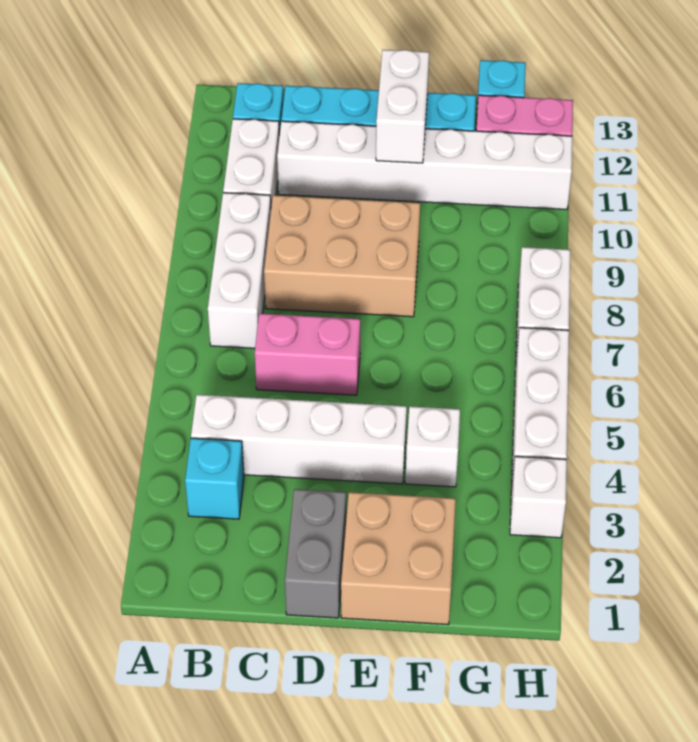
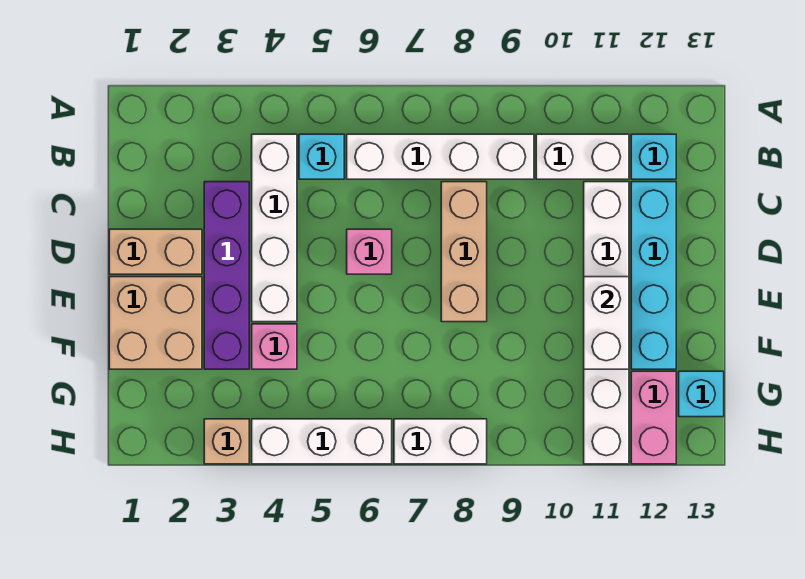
cyan brick B3 level 1 -> cyan brick B5 level 1
white brick B7:B9 level 1 -> white brick B6:B9 level 1
none -> purple brick C3:F3 level 1
pink brick C6:D6 level 1 -> pink brick D6 level 1
tan brick C8:E9 level 1 -> tan brick C8:E8 level 1
grey brick D1:D2 level 1 -> tan brick D1:D2 level 1
white brick E11:E12 level 2 -> white brick E11:F11 level 2
white brick F4 level 1 -> pink brick F4 level 1
white brick H3 level 1 -> tan brick H3 level 1

